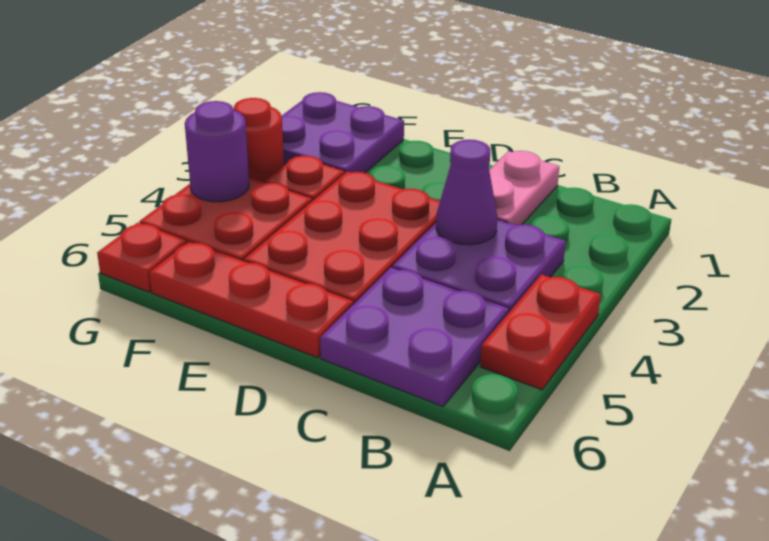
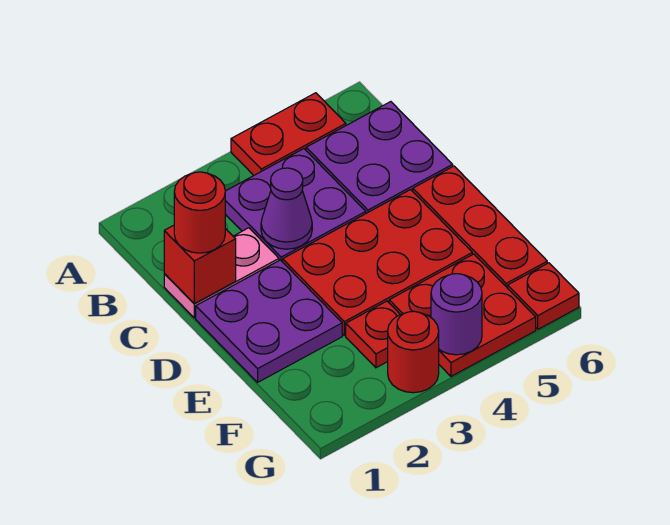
none -> red brick C1 level 2
none -> red round brick C1 level 3
purple plate F1:G2 level 1 -> purple plate D1:E2 level 1

